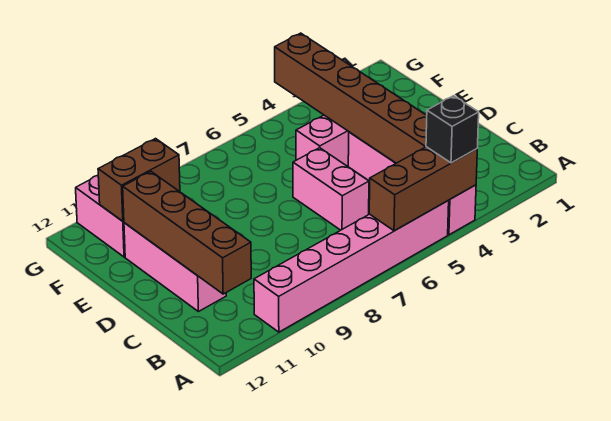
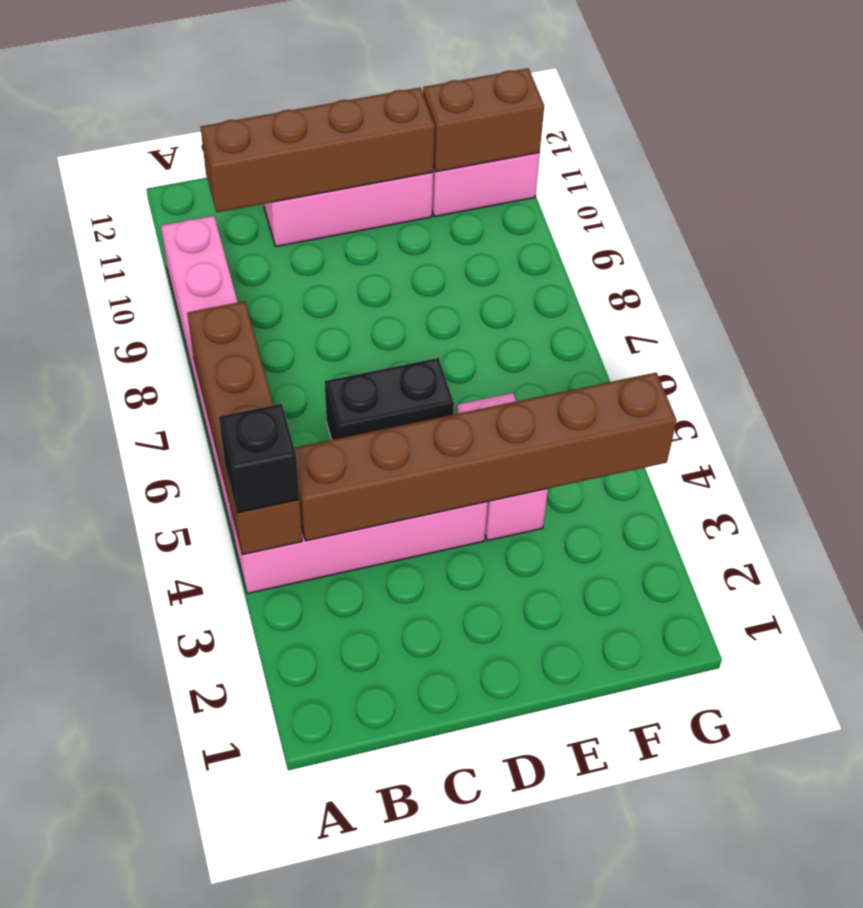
brown brick A4:A6 level 2 -> brown brick A4:A7 level 2
pink brick C6:D6 level 1 -> black brick C6:D6 level 1
brown brick F10:F11 level 2 -> brown brick F11:G11 level 2

